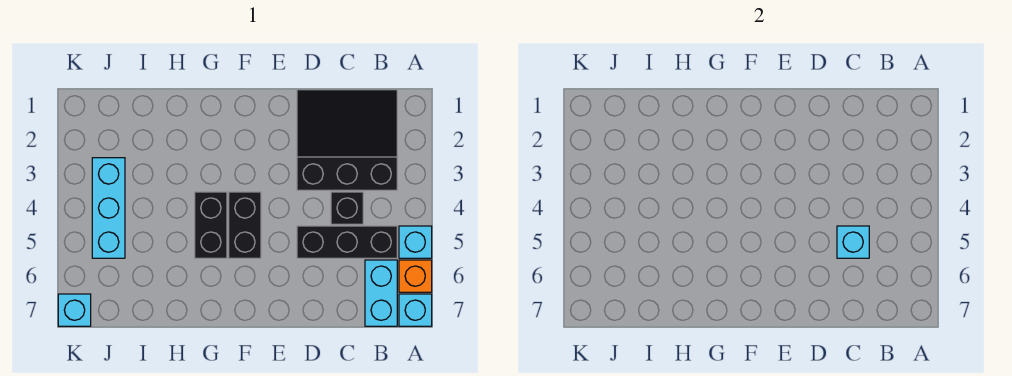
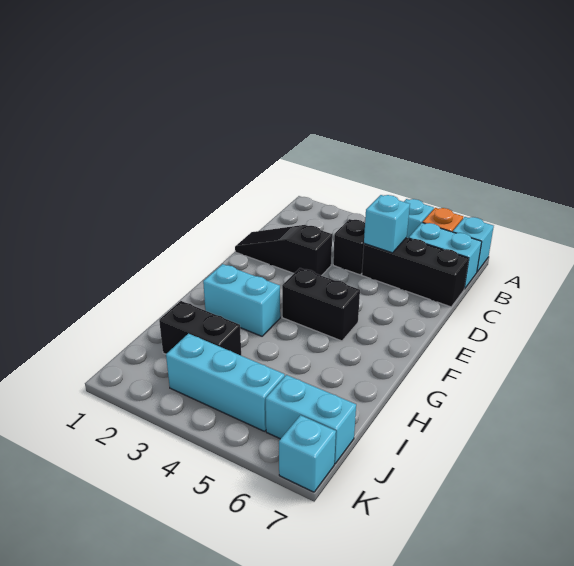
black slope B1:D3 level 1 top 3 -> black slope D1:D3 level 1 top 3
black brick B5:D5 level 1 -> black brick C5:C7 level 1
none -> cyan brick G2:G3 level 1
black brick G4:G5 level 1 -> black brick I2:I3 level 1
none -> cyan brick J6:J7 level 1

